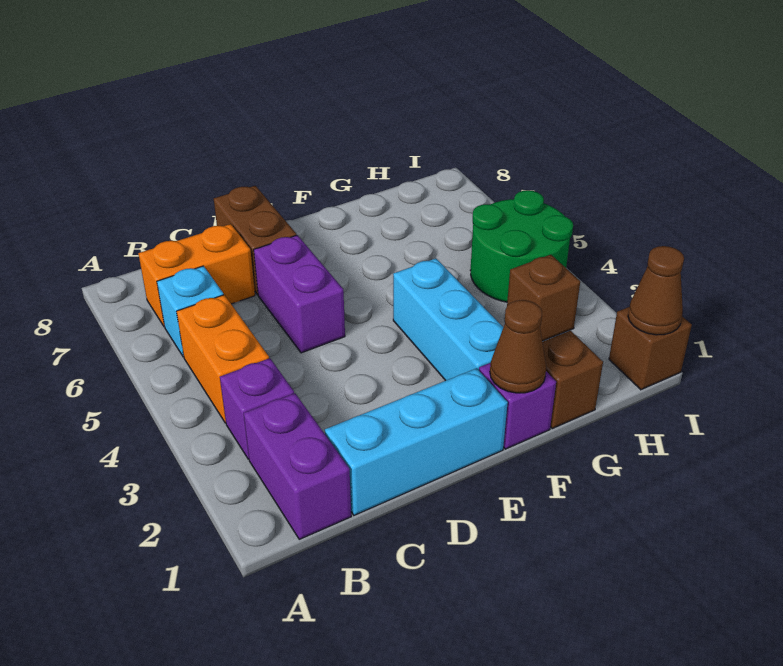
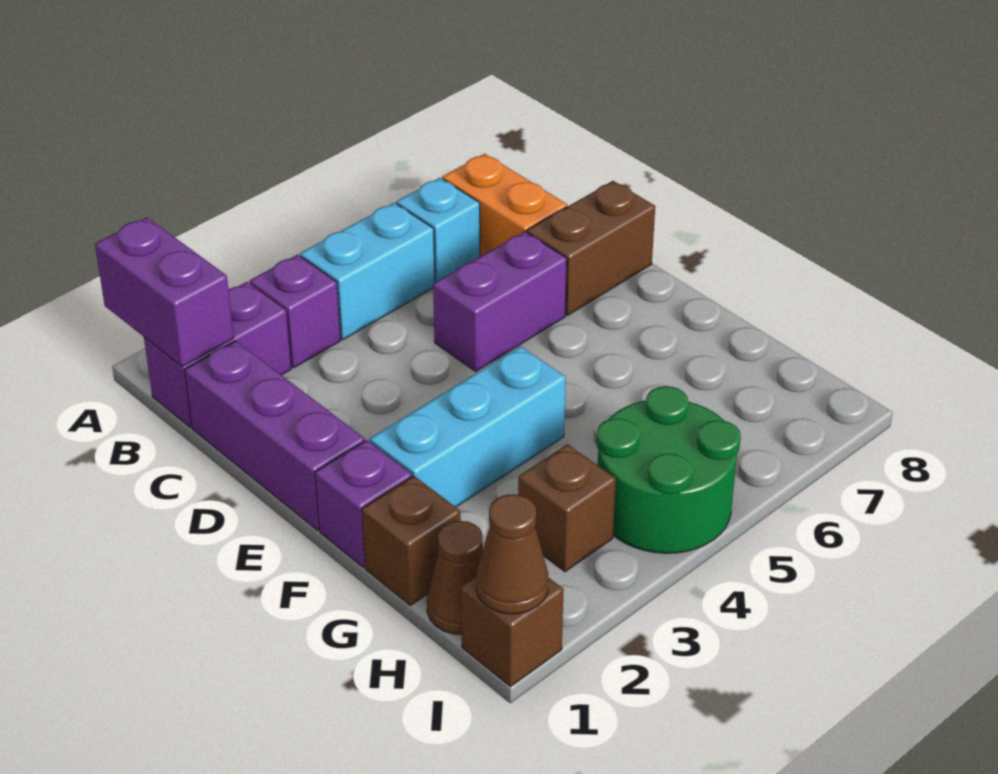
none -> purple brick A1:B1 level 2
orange brick B4:B5 level 1 -> cyan brick B4:B5 level 1
cyan brick C1:E1 level 1 -> purple brick C1:E1 level 1
brown cone F1 level 2 -> brown cone H1 level 1

